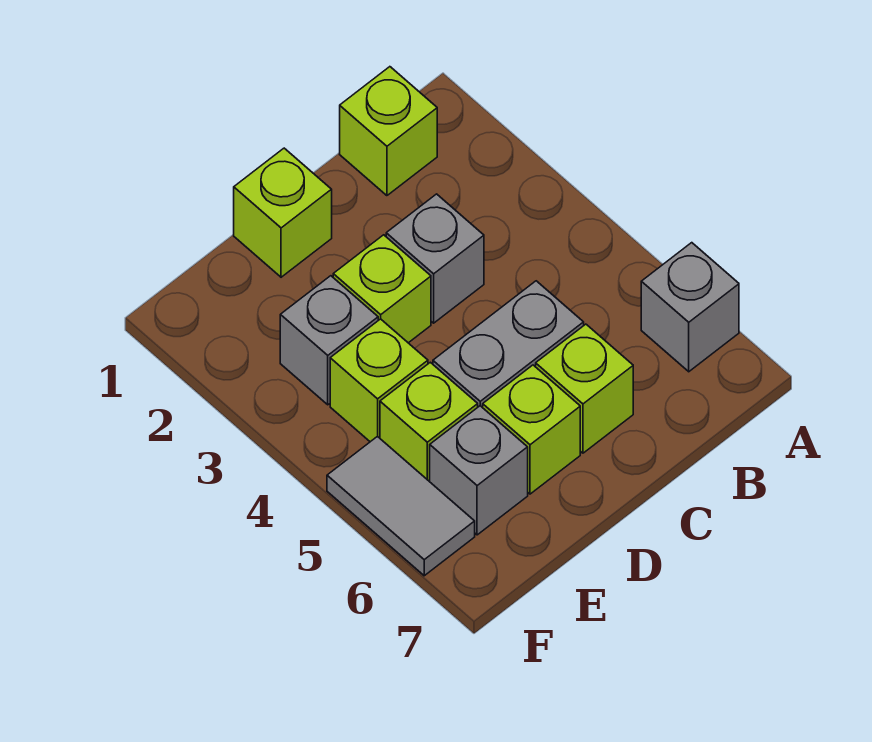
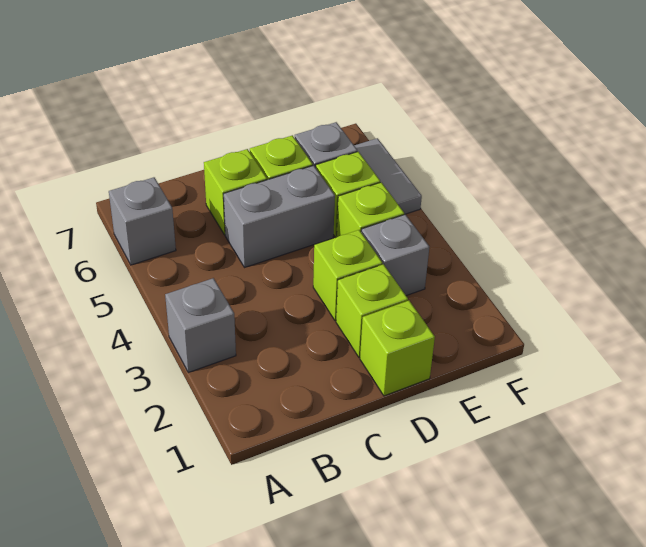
lime brick B1 level 1 -> lime brick D2 level 1
grey brick C3 level 1 -> grey brick A3 level 1

